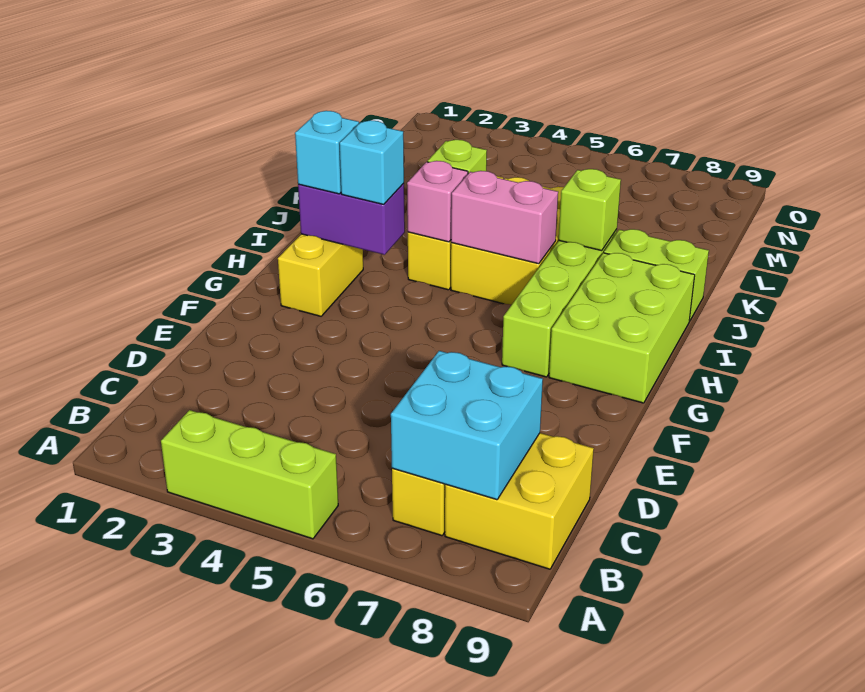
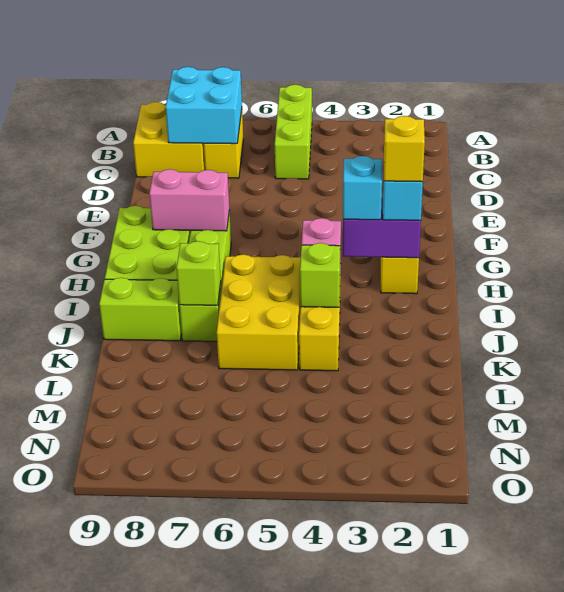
lime brick A3:A5 level 1 -> lime brick A5:C5 level 1
none -> yellow brick H2 level 4
pink brick I5:I6 level 2 -> pink brick G7:G8 level 2

